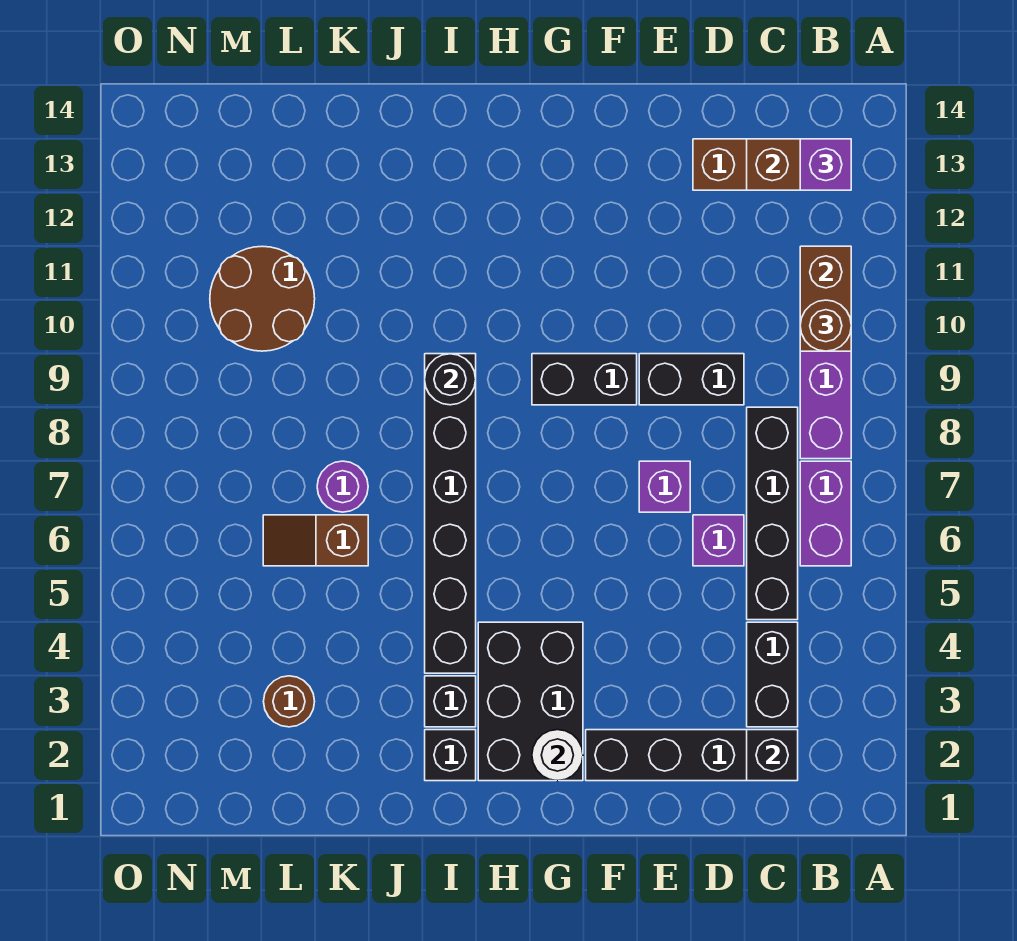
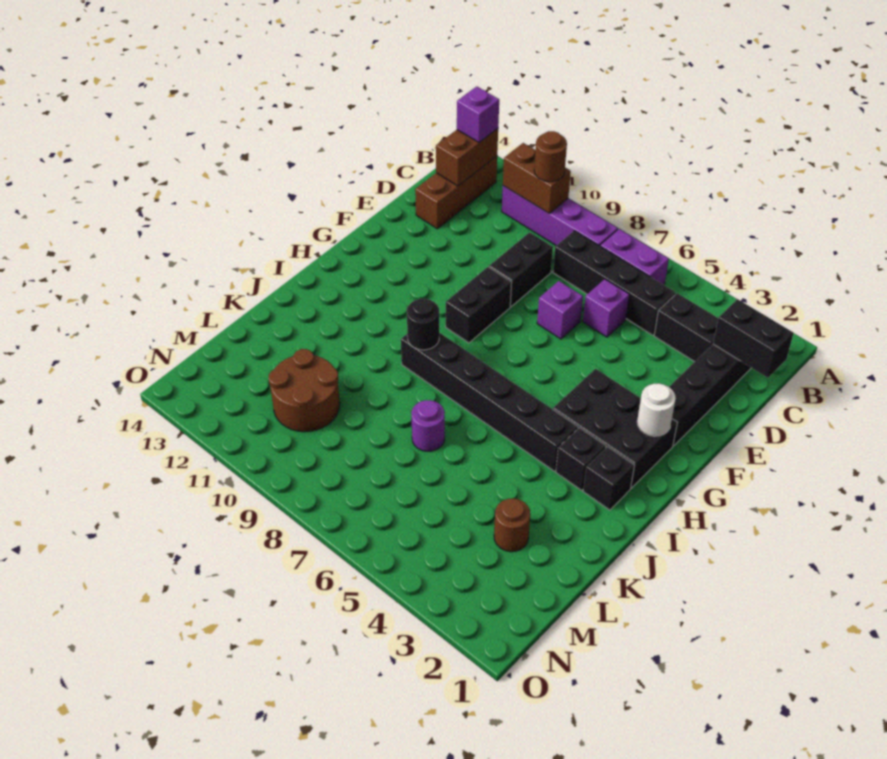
black brick C2 level 2 -> black brick C1:C2 level 2
brown slope K6:L6 level 1 top K -> none

